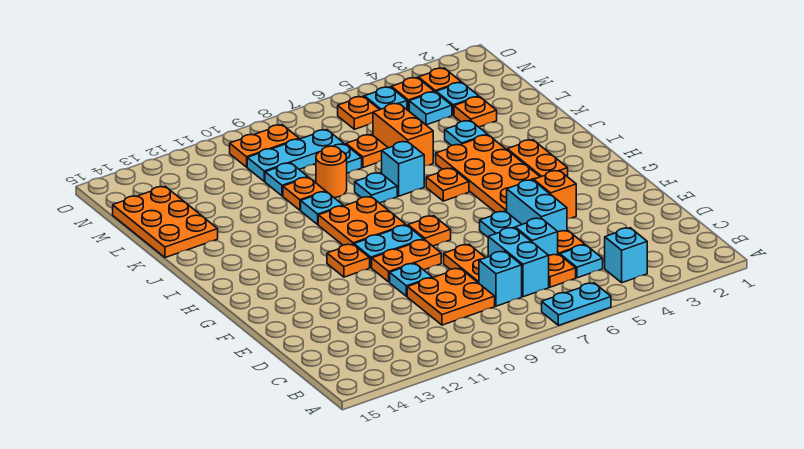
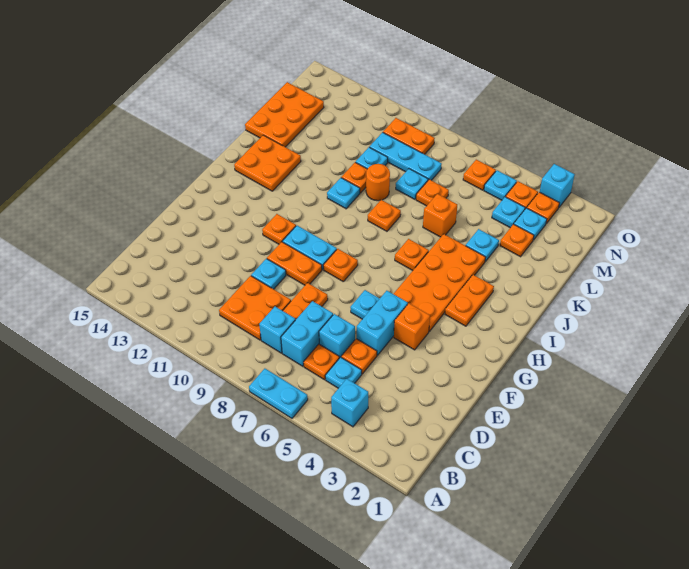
orange plate H9:I10 level 1 -> orange plate I13:J14 level 1
cyan brick J7 level 1 -> cyan brick O3 level 1
cyan plate J8 level 1 -> orange plate J8 level 1
orange brick K6:L6 level 1 -> orange brick K6 level 1

